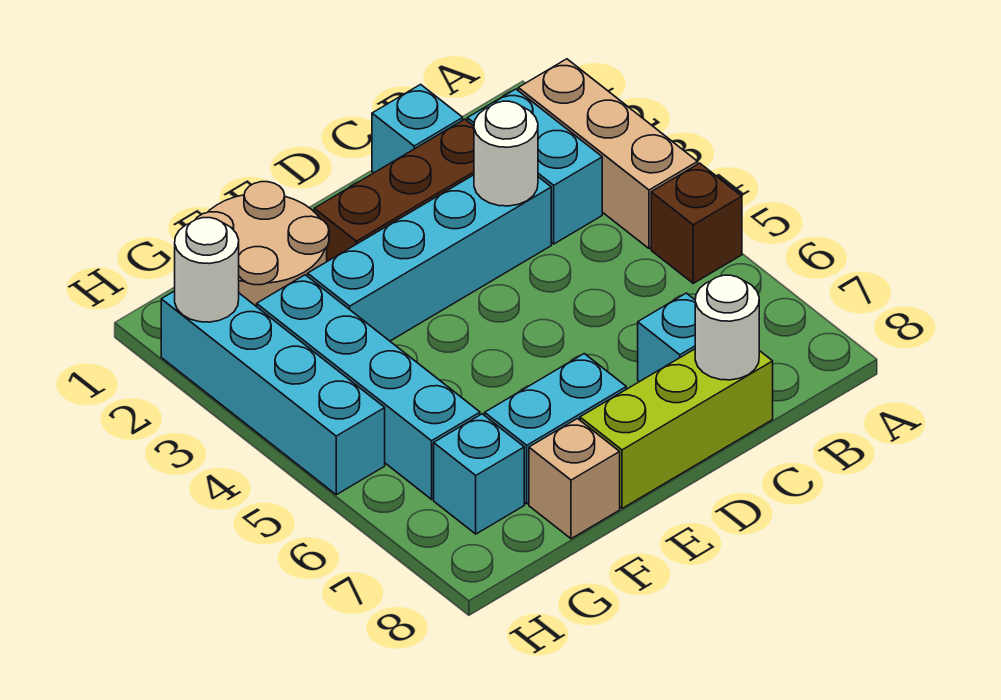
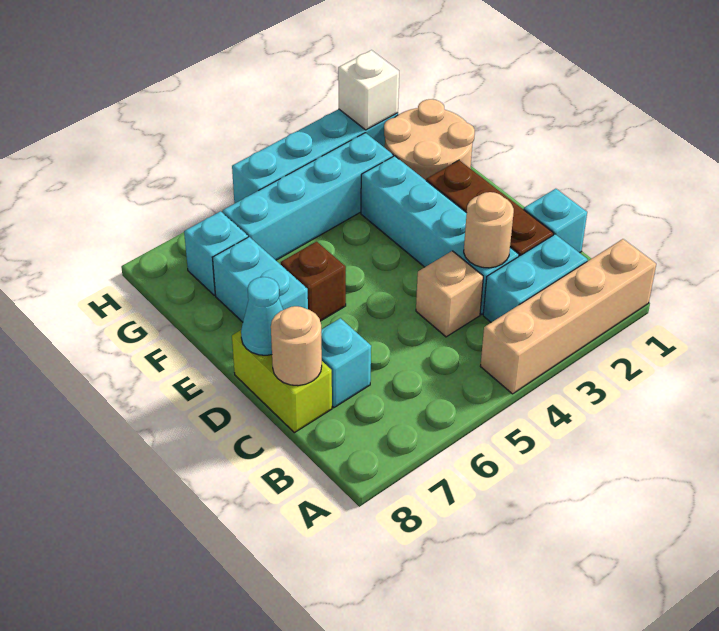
tan brick A2:A4 level 1 -> tan brick A1:A4 level 1
brown brick A5 level 1 -> brown brick E6 level 1
white round brick C3 level 2 -> tan round brick C3 level 2
lime brick C8:E8 level 1 -> lime brick C8:D8 level 1
white round brick C8 level 2 -> tan round brick C8 level 2
none -> cyan cone D8 level 2
tan brick F8 level 1 -> tan brick C4 level 1
white round brick H2 level 2 -> white brick H2 level 2

